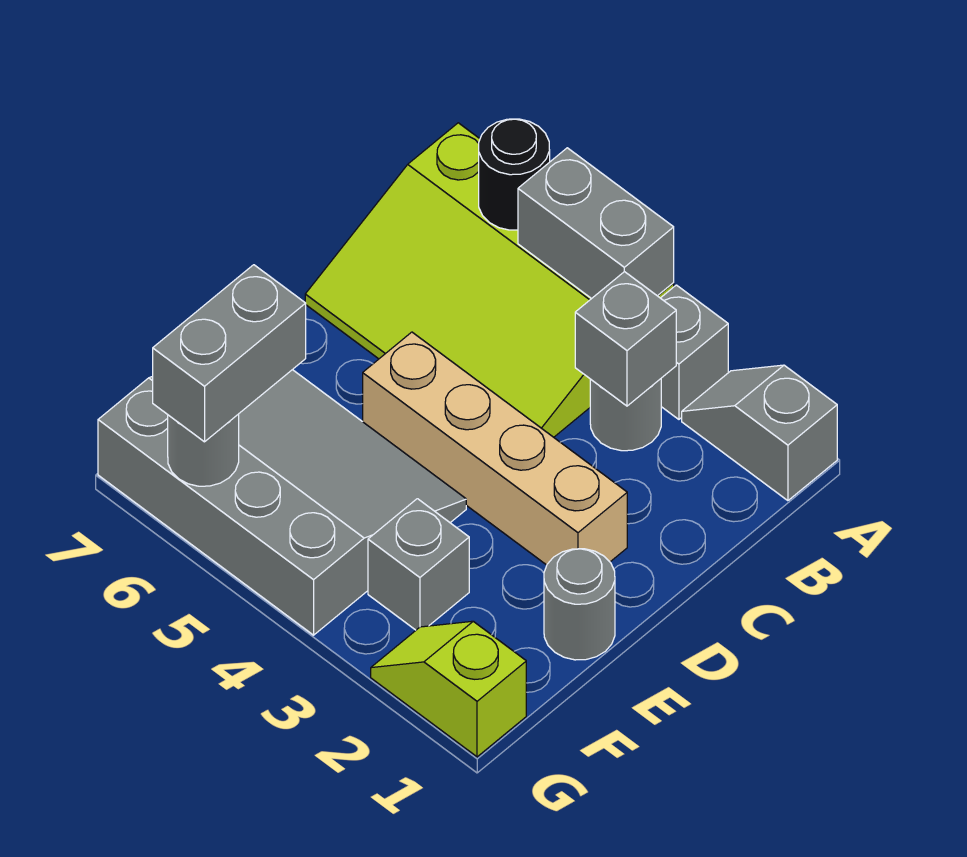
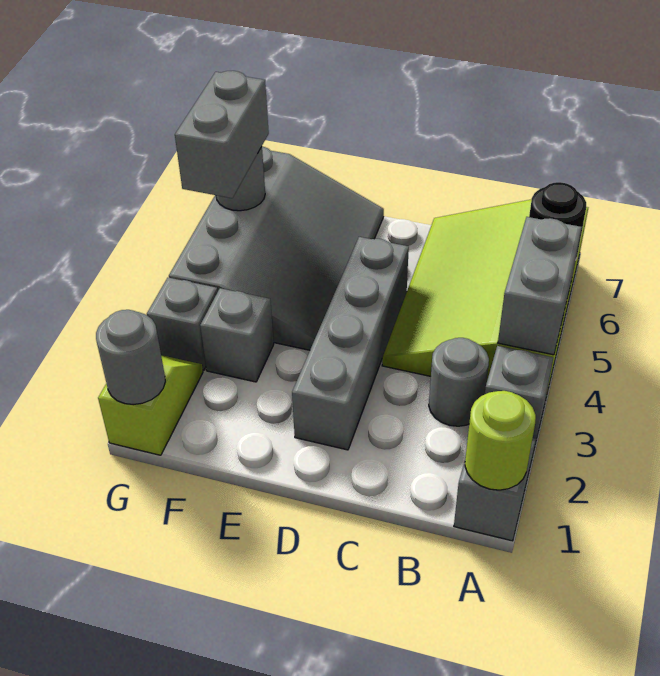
none -> lime round brick A1 level 2
grey brick B3 level 2 -> grey brick G3 level 1
tan brick D2:D5 level 1 -> grey brick D2:D5 level 1
grey round brick E1 level 1 -> grey round brick G1 level 2
grey brick F6:G6 level 3 -> grey brick G5:G6 level 3

